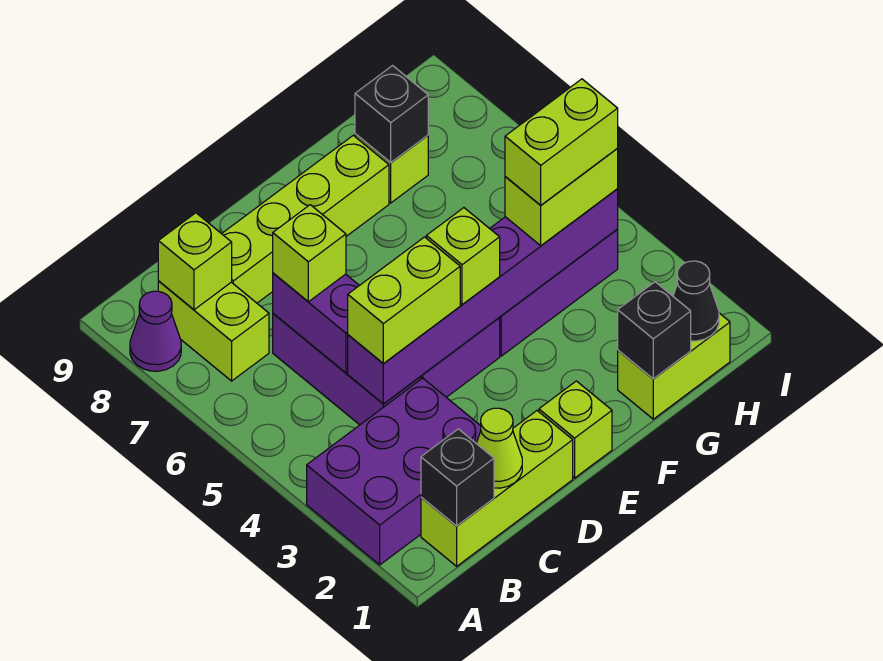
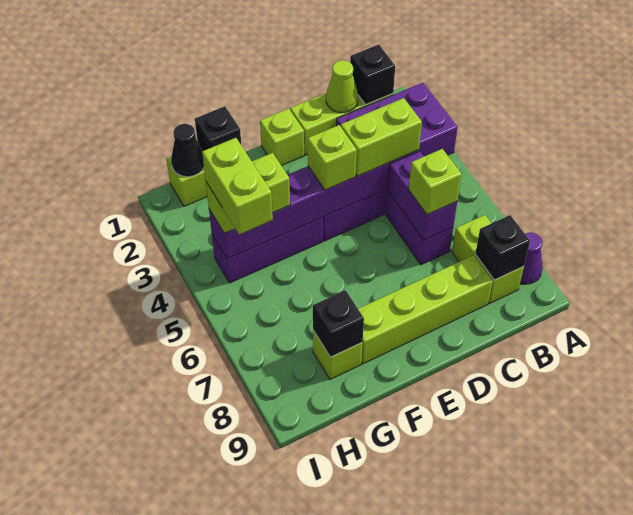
lime brick B8 level 2 -> black brick B8 level 2
lime brick G4:H4 level 4 -> lime brick H4:H5 level 4

